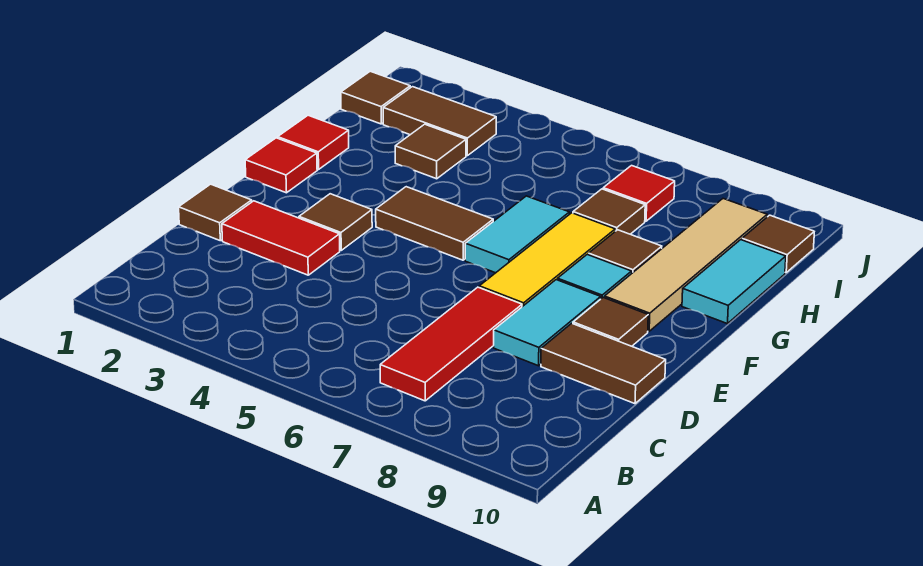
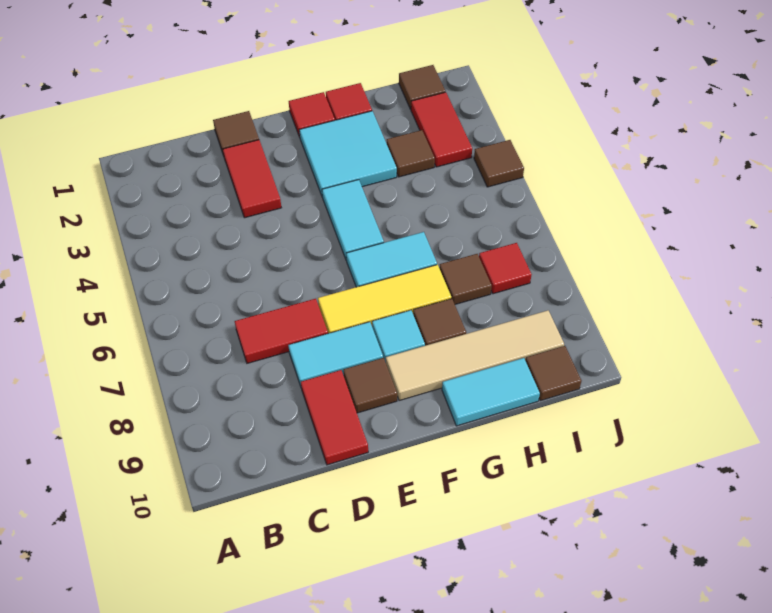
red tile B7:D7 level 1 -> red tile C7:D7 level 1
brown tile D9:D10 level 1 -> red tile D9:D10 level 1
brown tile E3 level 1 -> brown tile J4 level 1
none -> cyan tile F2:G3 level 1
brown tile F4:F5 level 1 -> cyan tile F4:F5 level 1
brown tile I2:I3 level 1 -> red tile I2:I3 level 1

